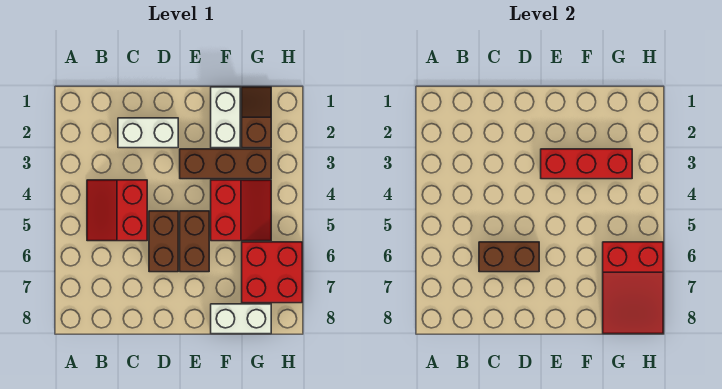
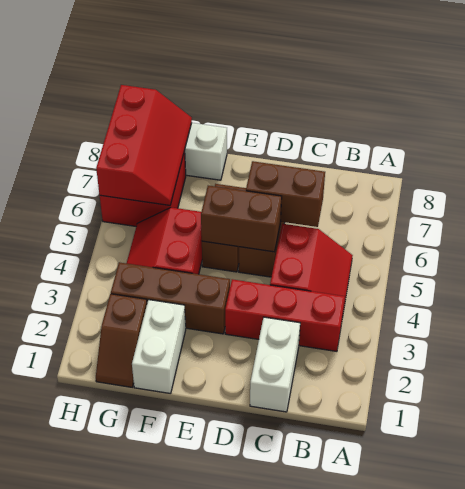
white brick C2:D2 level 1 -> white brick C1:C2 level 1
none -> brown brick D5:E5 level 2
red brick E3:G3 level 2 -> red brick B3:D3 level 1
red slope G6:H8 level 2 top 6 -> red slope G6:H8 level 2 top H

